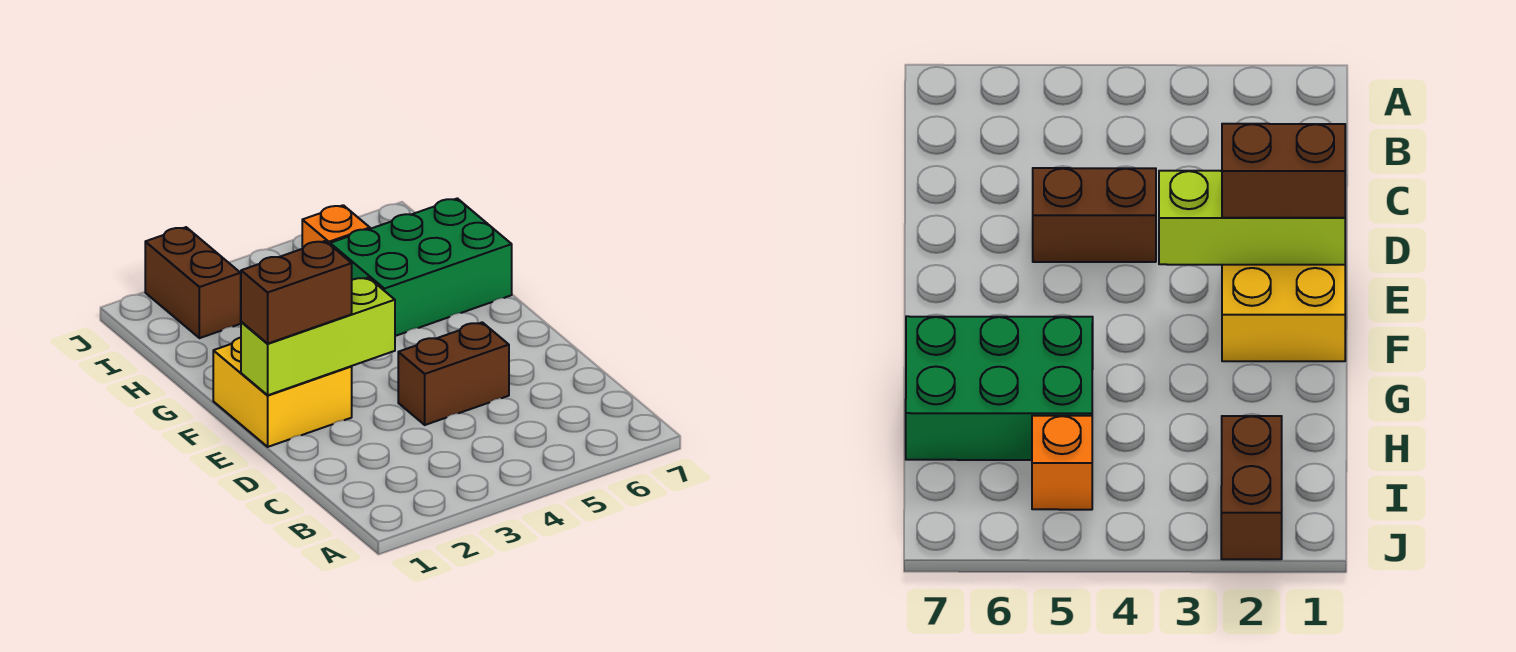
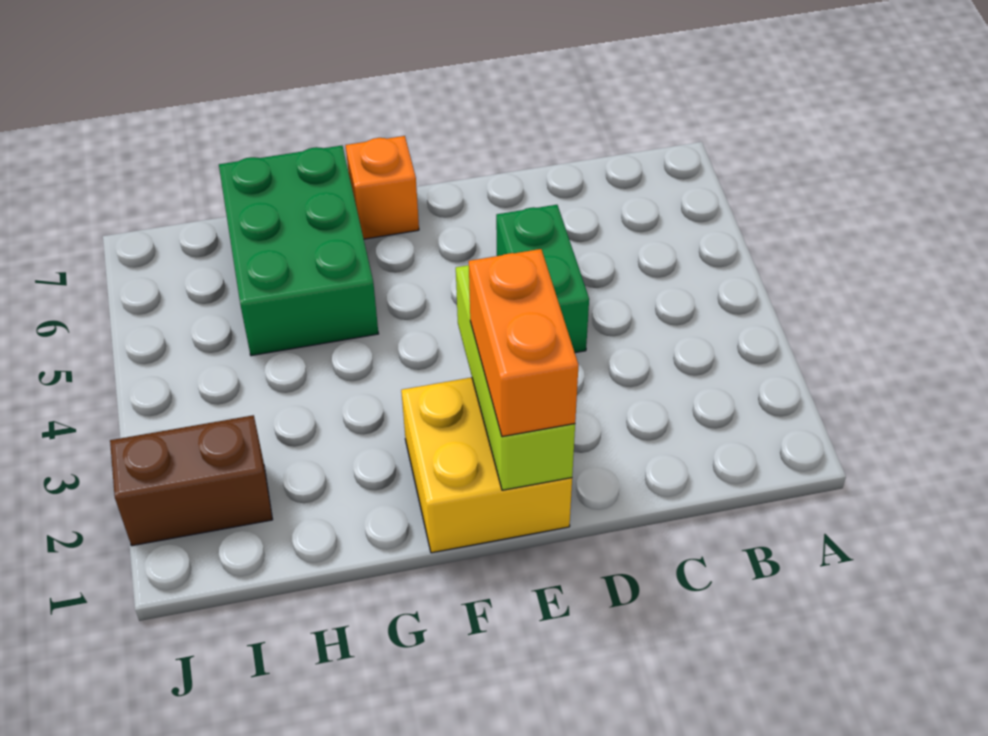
brown brick D4:D5 level 1 -> green brick D4:D5 level 1
brown brick E1:E2 level 3 -> orange brick E1:E2 level 3
orange brick I5 level 1 -> orange brick F7 level 1

